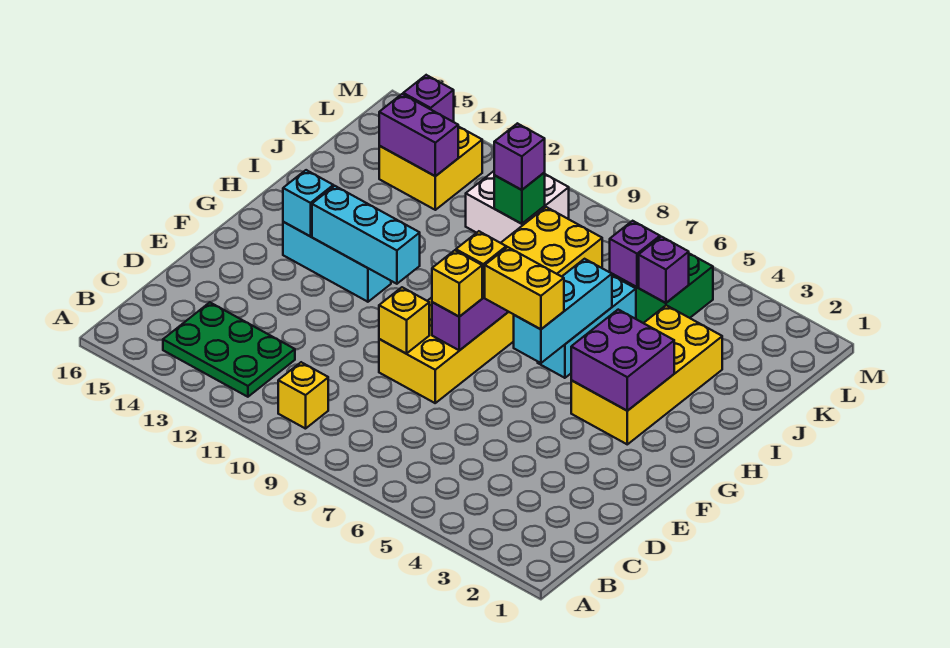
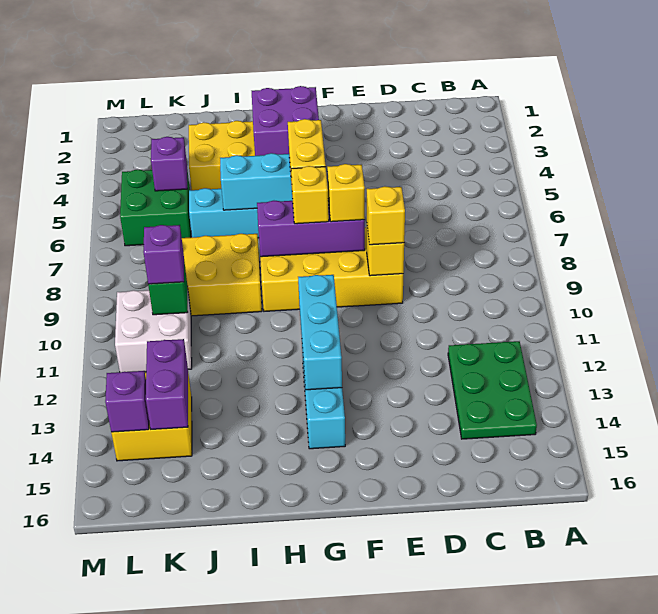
yellow brick B10 level 1 -> yellow brick E9 level 3
cyan brick G14 level 2 -> none
purple brick K6 level 2 -> none

